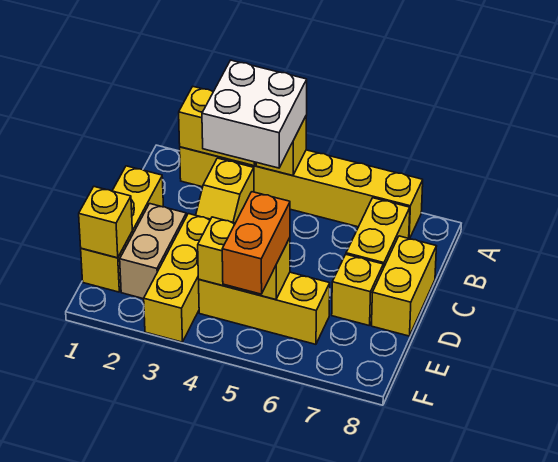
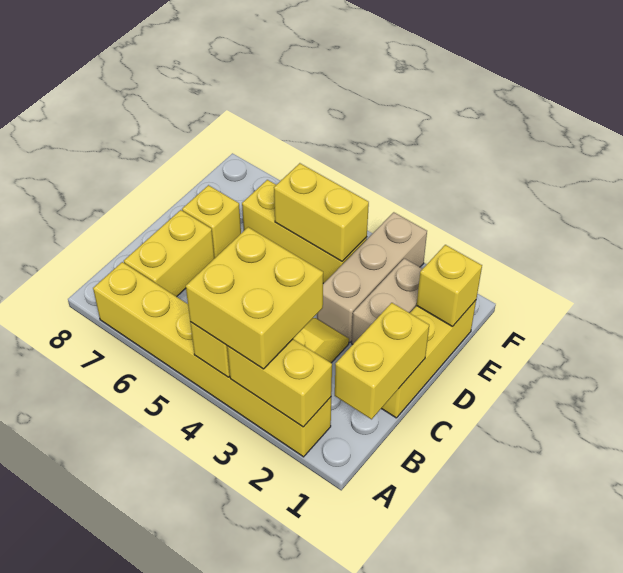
white brick A3:B4 level 3 -> yellow brick A3:B4 level 3
yellow brick C8:D8 level 1 -> yellow brick B1:C1 level 2
yellow brick D3:F3 level 1 -> tan brick D3:F3 level 1
orange brick E5:F5 level 3 -> none

